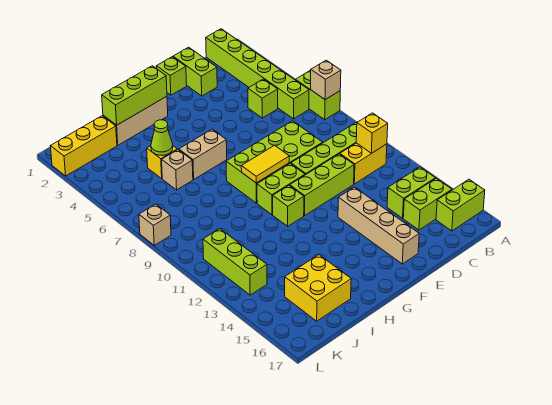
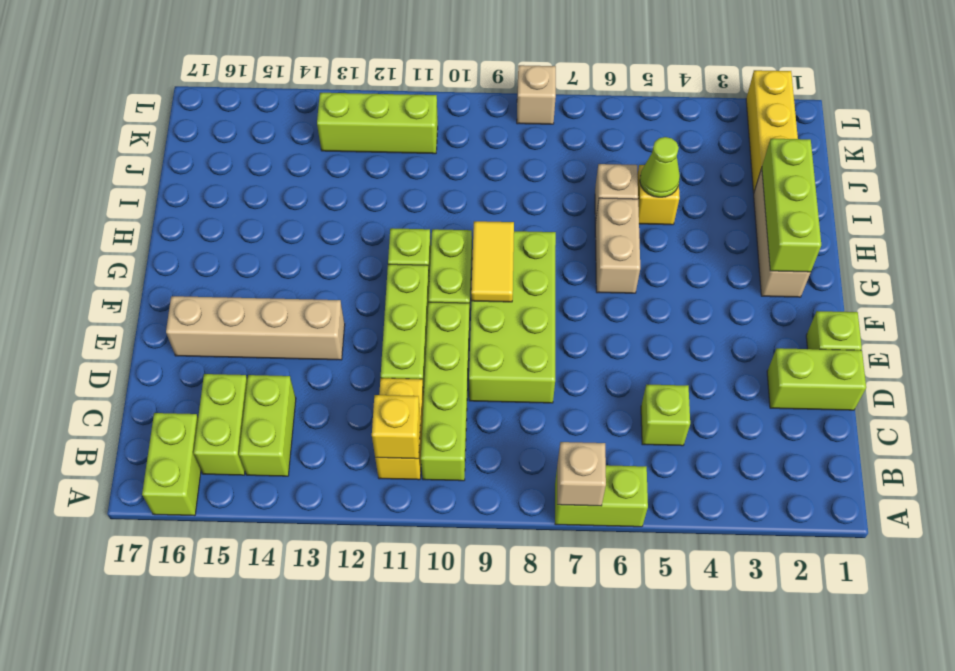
lime brick B1:B6 level 1 -> none
yellow brick I15:J16 level 1 -> none

